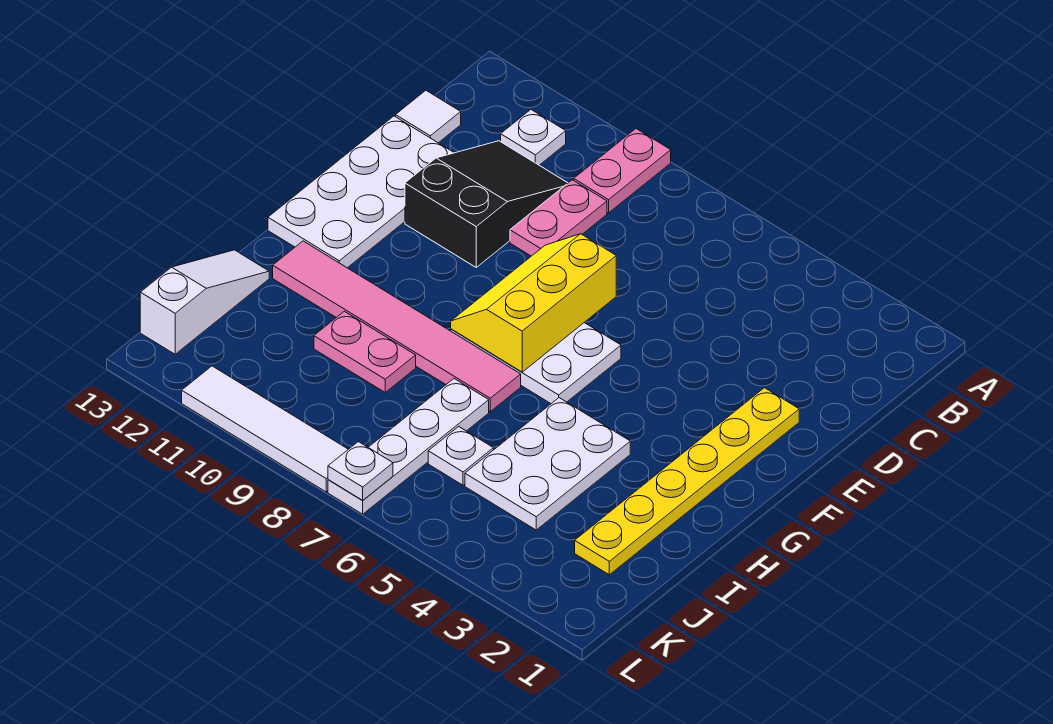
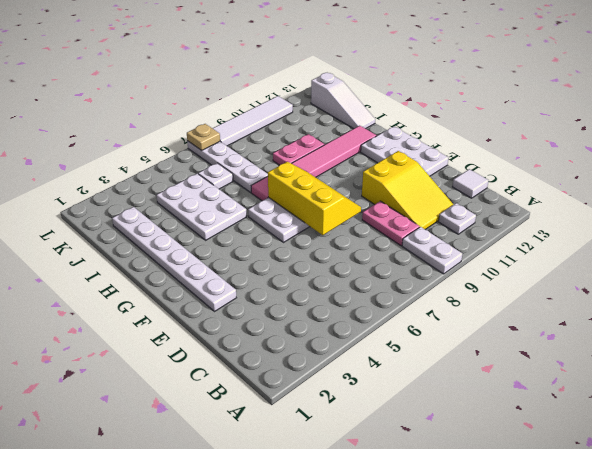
pink plate A9:B9 level 1 -> white plate A9:B9 level 1
black slope C10:E11 level 1 top E -> yellow slope C10:E11 level 1 top E
white plate D12:G13 level 1 -> white plate E12:G13 level 1
yellow plate E2:J2 level 1 -> white plate E2:J2 level 1
white plate L7 level 2 -> tan plate L7 level 2

